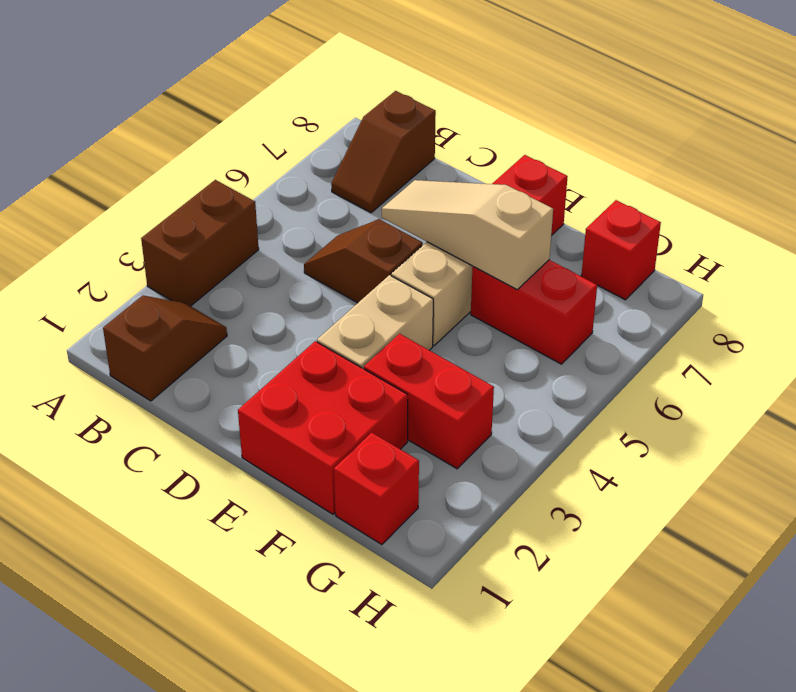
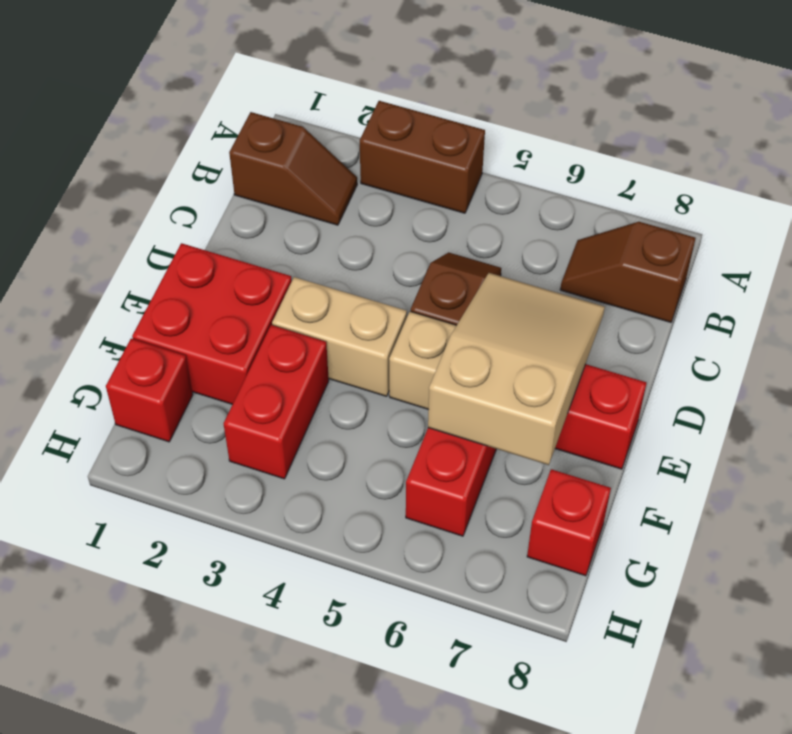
tan slope D6:F6 level 2 top F -> tan slope D6:F7 level 2 top F

